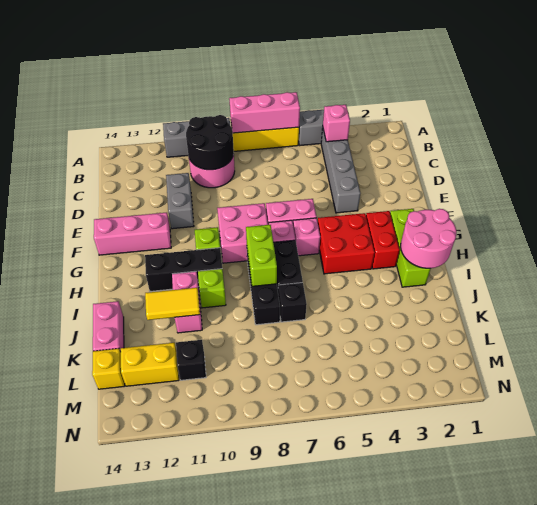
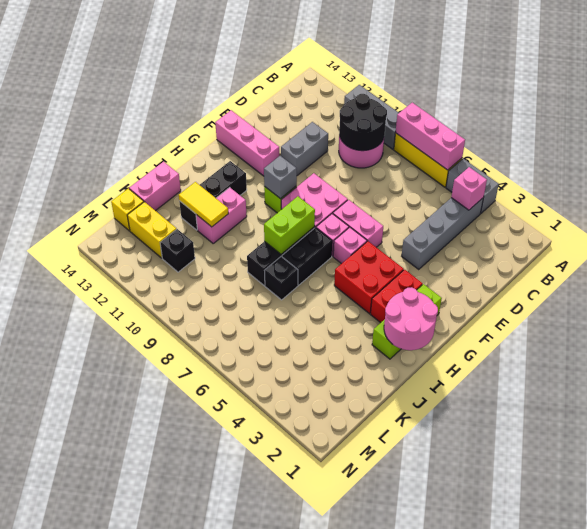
none -> grey brick G10 level 2
black brick H10:H12 level 1 -> black brick H12:J12 level 1
lime brick I10 level 1 -> none

